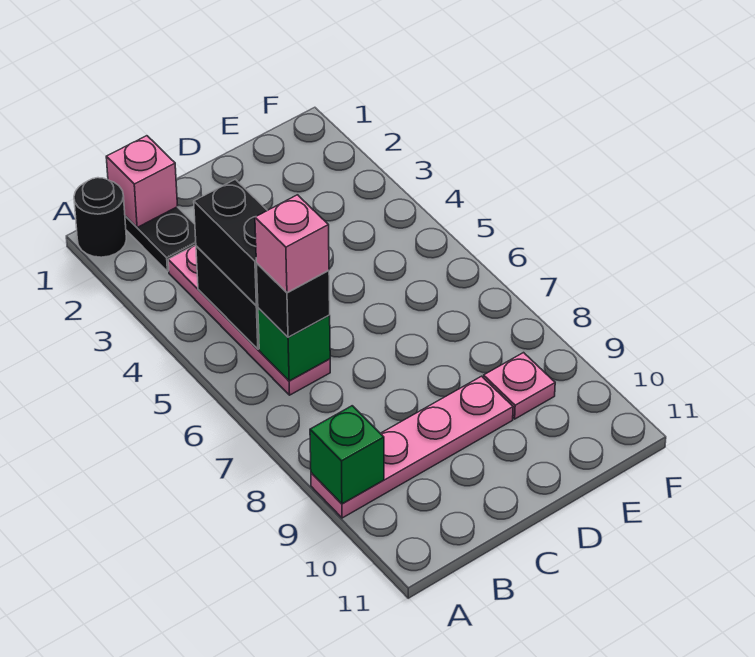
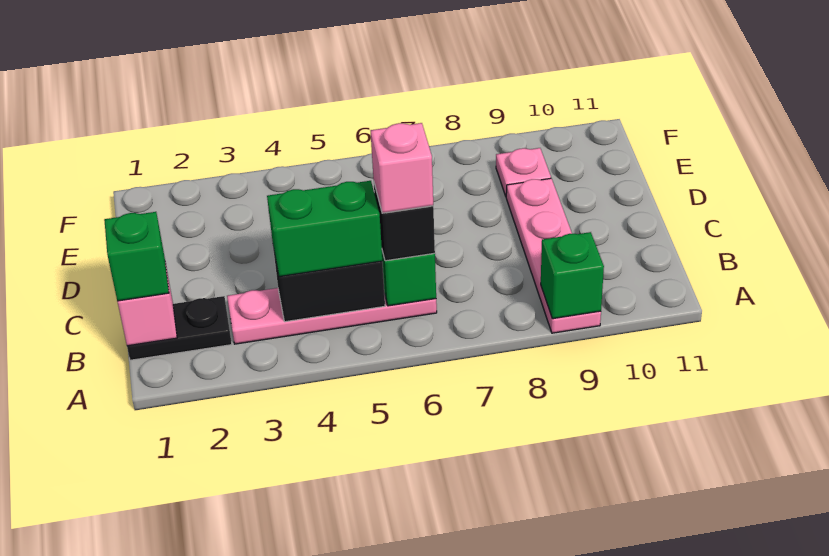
black round brick A1 level 1 -> none
none -> green brick B1 level 3
black brick B4:B5 level 3 -> green brick B4:B5 level 3

